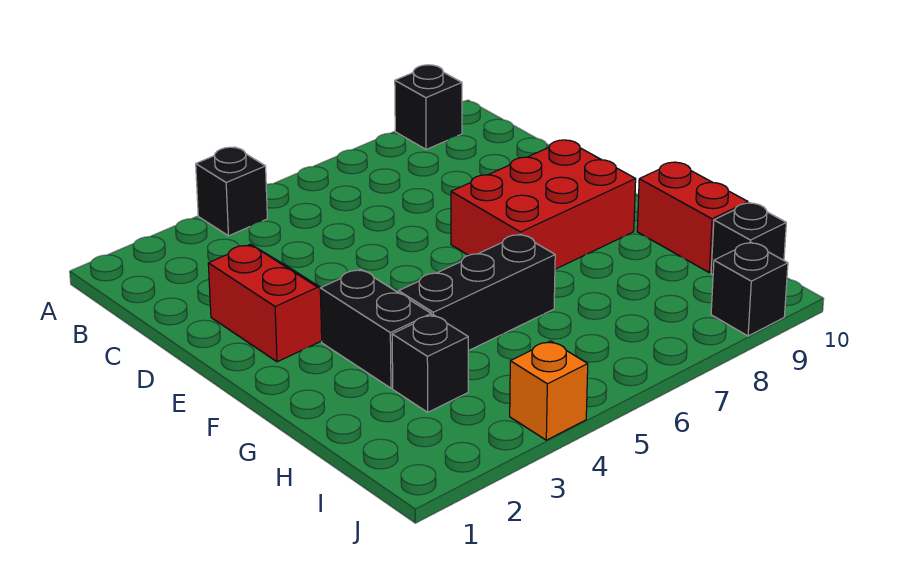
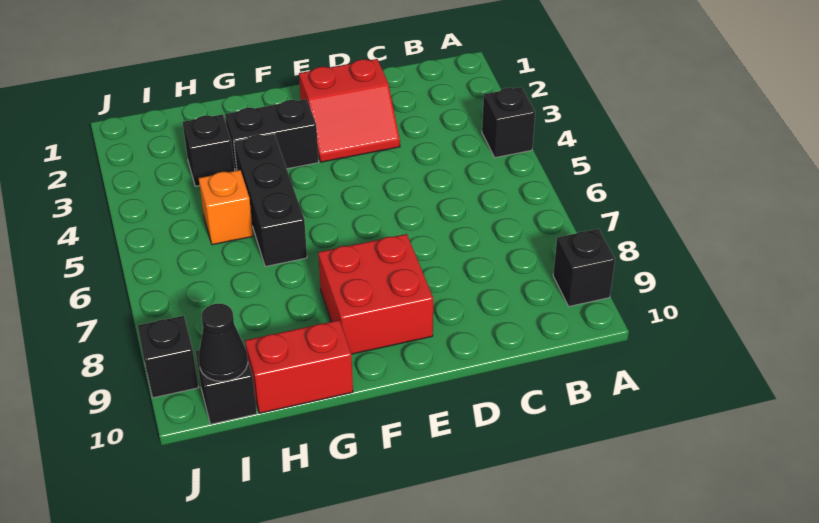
red brick E7:F9 level 1 -> red brick E8:F9 level 1
none -> black cone I10 level 2
orange brick J4 level 1 -> orange brick H5 level 1

